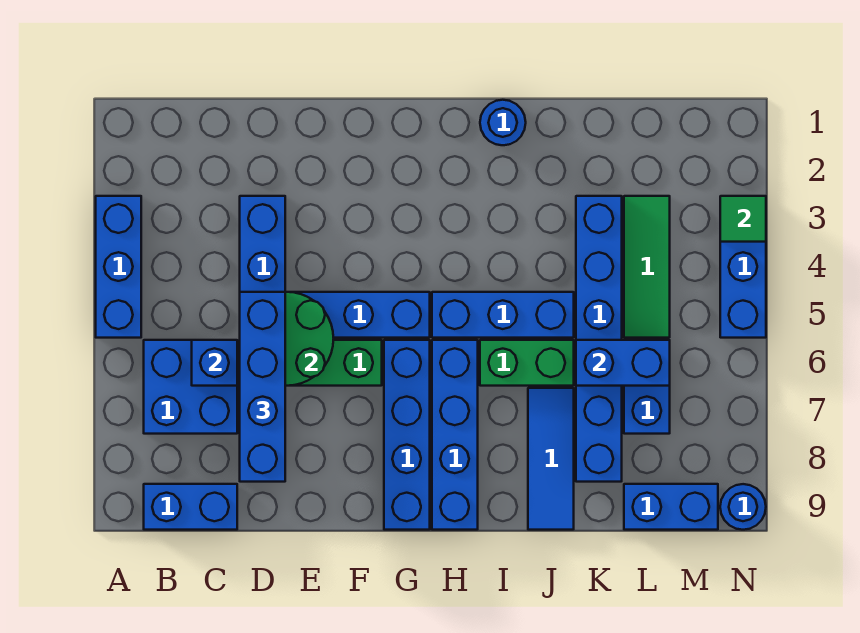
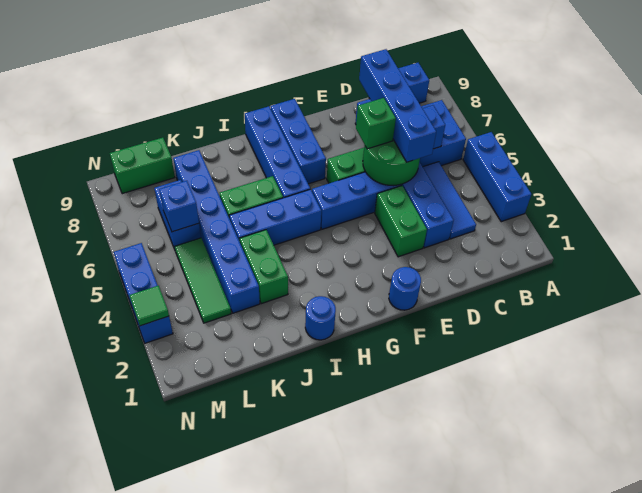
none -> green brick E3:E4 level 1
none -> green brick E6 level 3
blue brick G6:G9 level 1 -> blue brick G7:G9 level 1
none -> green brick J3:J4 level 1
blue tile J7:J9 level 1 -> blue tile C3:C5 level 1
blue brick K6:L6 level 2 -> blue brick L6 level 2
blue brick L9:M9 level 1 -> green brick L9:M9 level 1
blue round brick N9 level 1 -> blue round brick F1 level 1

